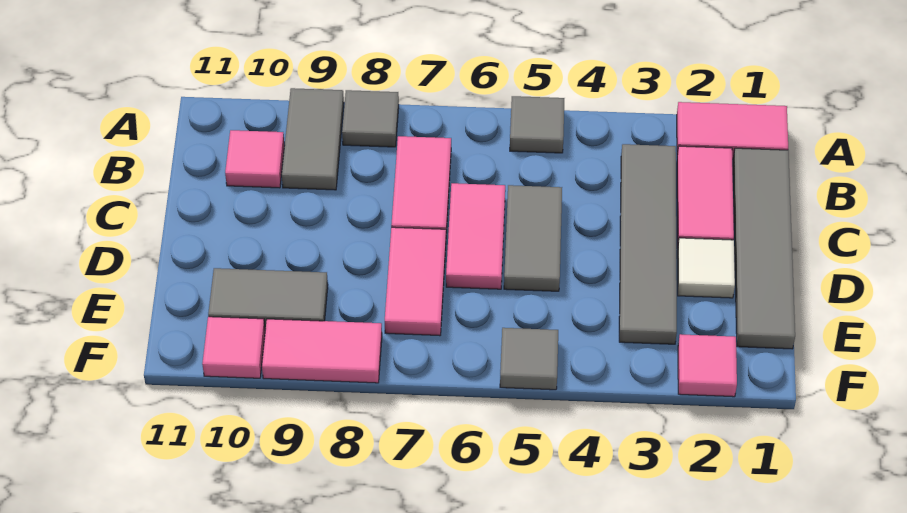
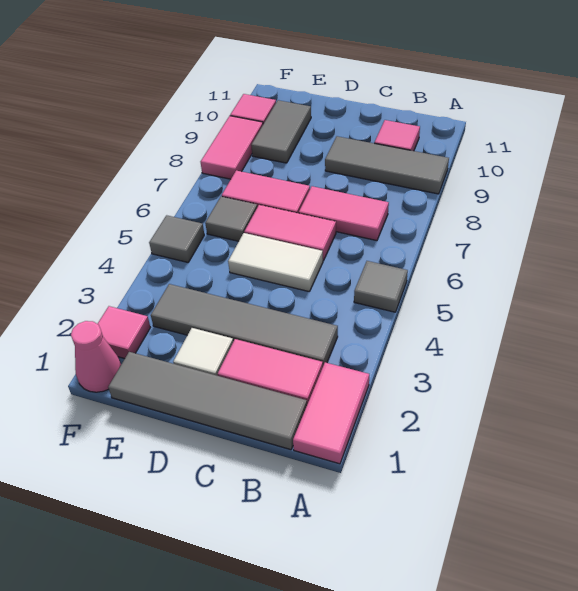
grey tile A8 level 1 -> grey tile E6 level 1
grey tile A9:B9 level 1 -> grey tile A9:C9 level 1
grey tile C5:D5 level 1 -> white tile C5:D5 level 1
none -> pink cone F1 level 1

